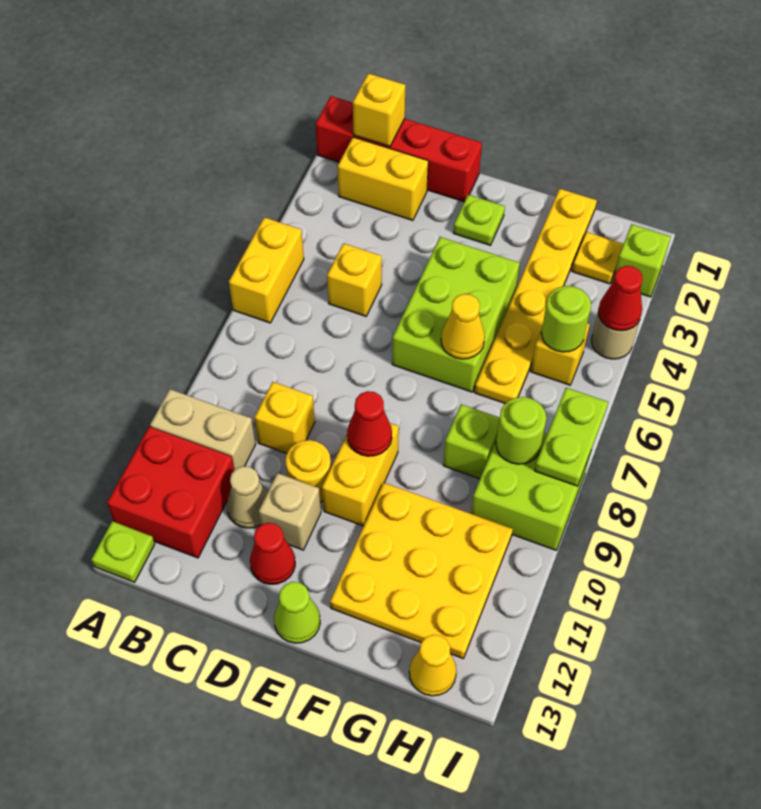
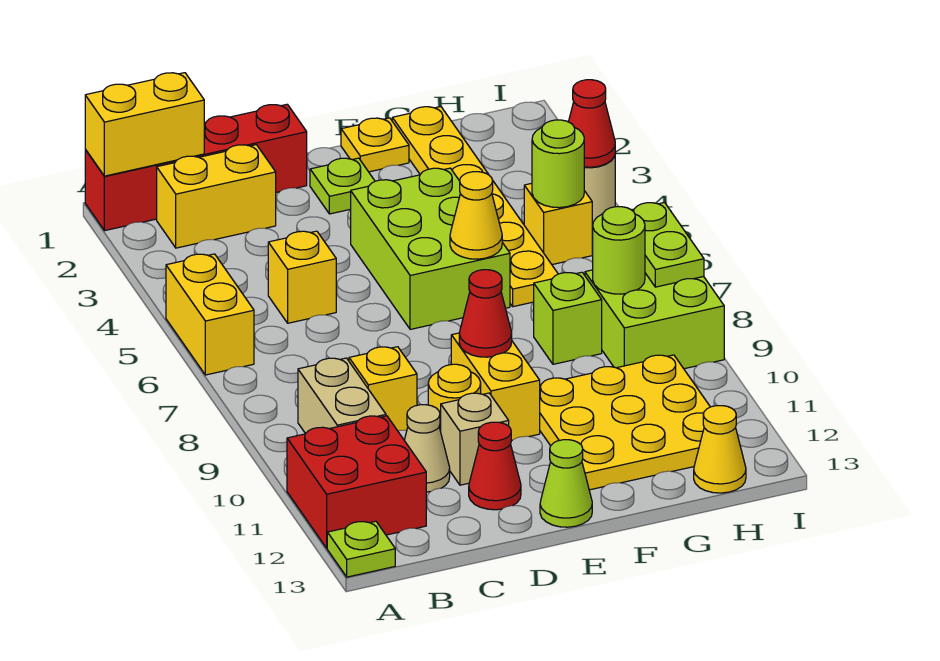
tan brick A10:B10 level 1 -> tan brick B9:B10 level 1
yellow brick B1 level 2 -> yellow brick A1:B1 level 2
yellow plate H2 level 1 -> yellow plate F1 level 1
lime brick I2 level 1 -> none

